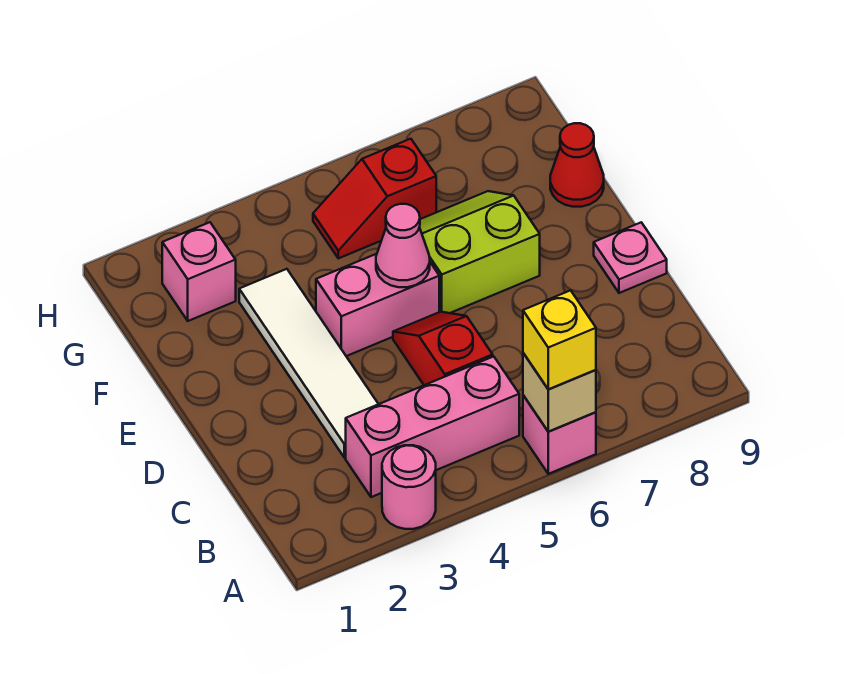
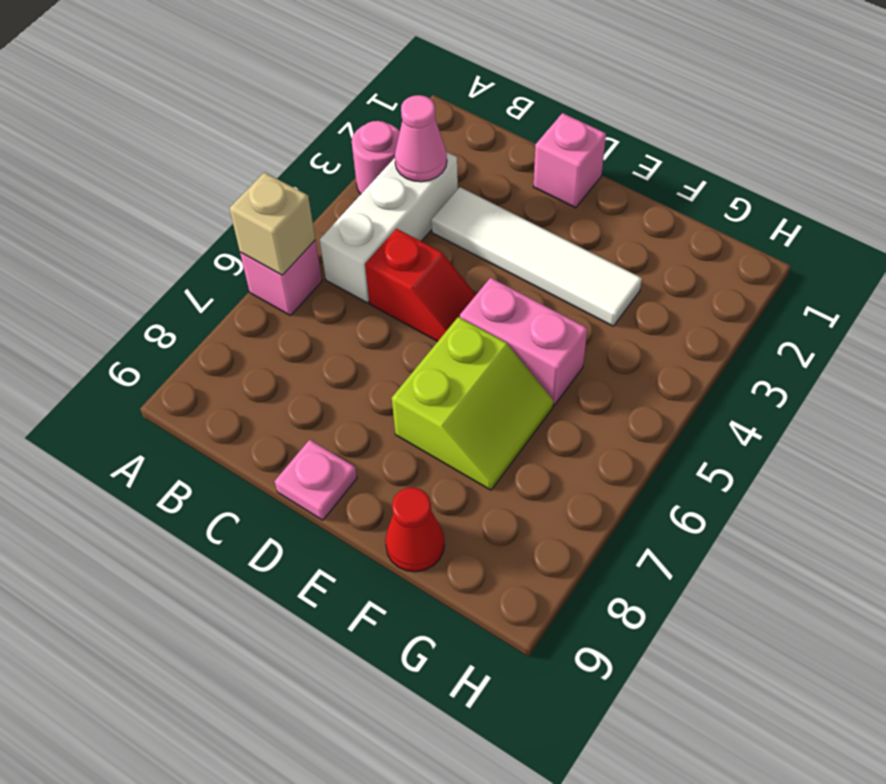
yellow brick A6 level 3 -> none
pink brick B3:B5 level 1 -> white brick B3:B5 level 1
pink brick E4:E5 level 1 -> pink brick E5:F5 level 1
pink cone E5 level 2 -> pink cone B3 level 2
pink brick G2 level 1 -> pink brick D1 level 1
red slope G5:G6 level 1 top 6 -> none

